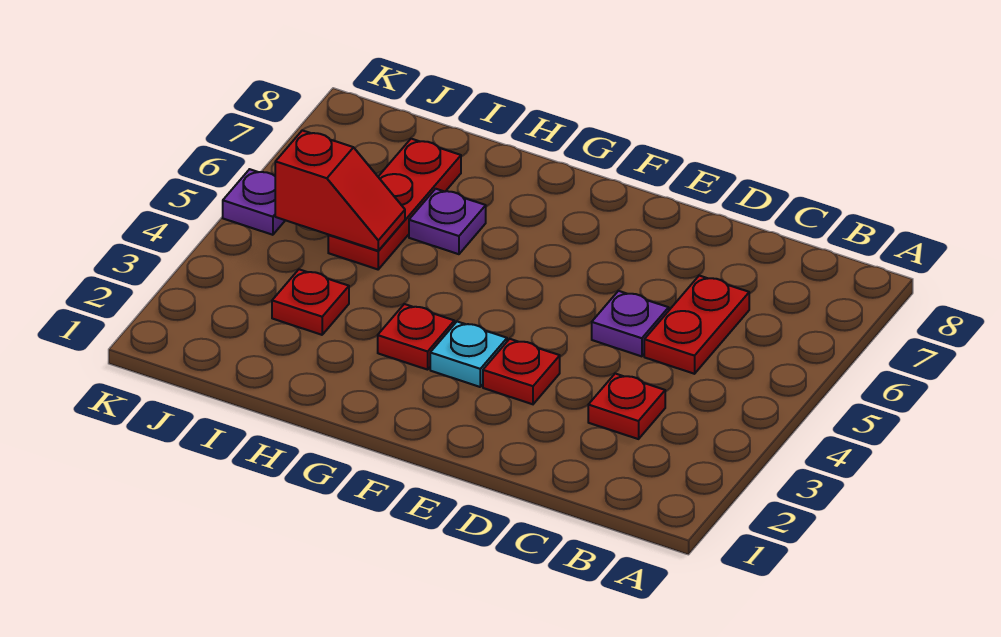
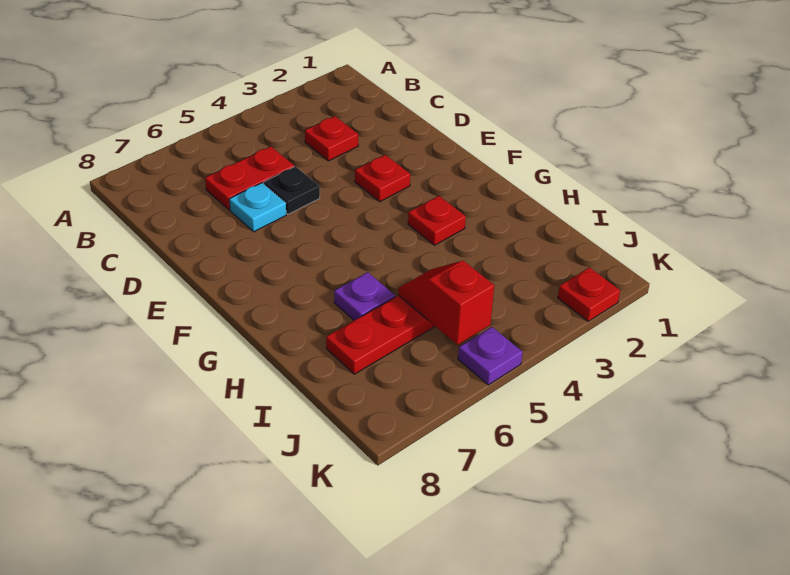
purple plate D5 level 1 -> black plate D5 level 1
cyan plate F3 level 1 -> cyan plate D6 level 1
red plate I3 level 1 -> red plate K2 level 1

